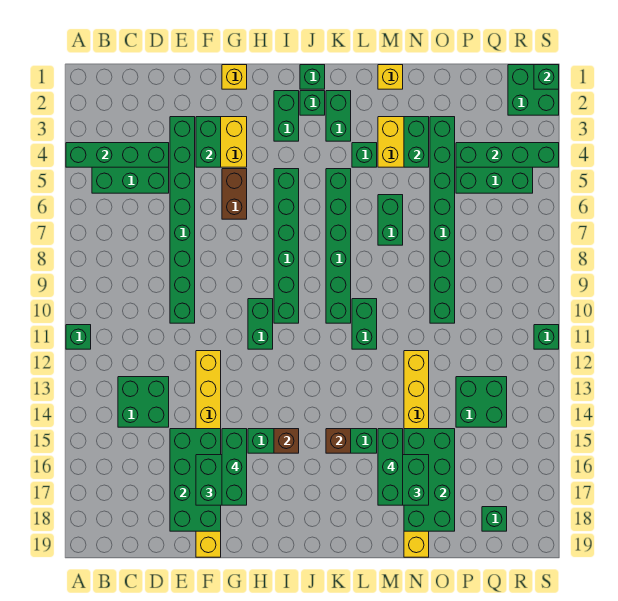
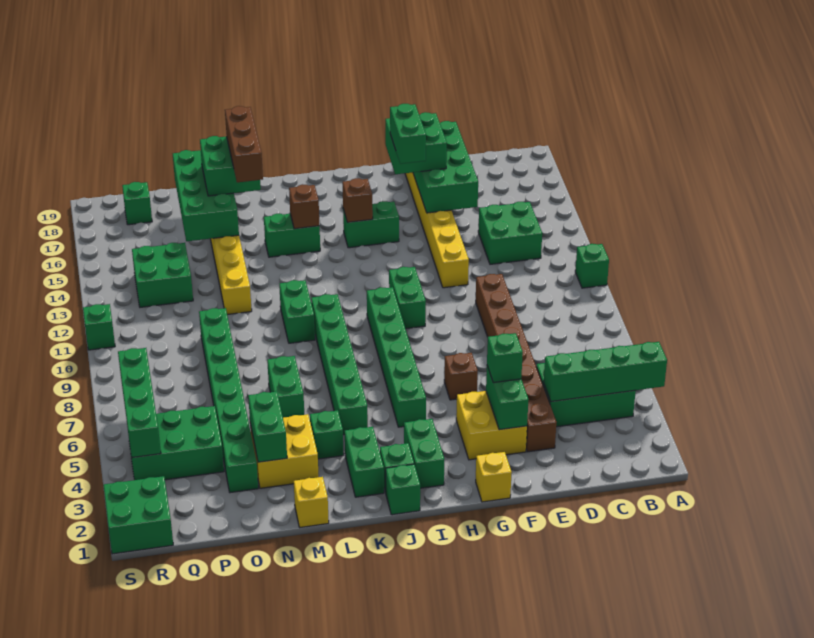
green brick E3:E10 level 1 -> brown brick E3:E10 level 1
brown brick G5:G6 level 1 -> brown brick G6 level 1
green brick G15:G17 level 4 -> green brick G15:G16 level 4
green brick M15:M17 level 4 -> brown brick M15:M17 level 4
green brick P4:S4 level 2 -> green brick R4:R7 level 2
green brick S1 level 2 -> green brick F4 level 3

